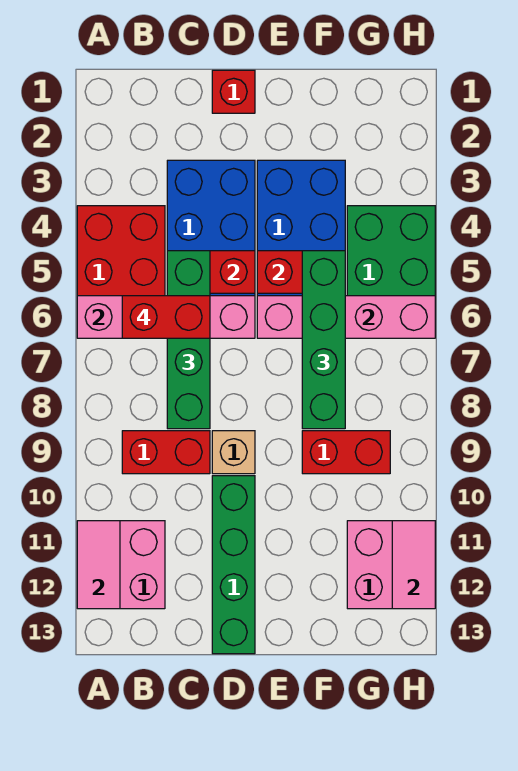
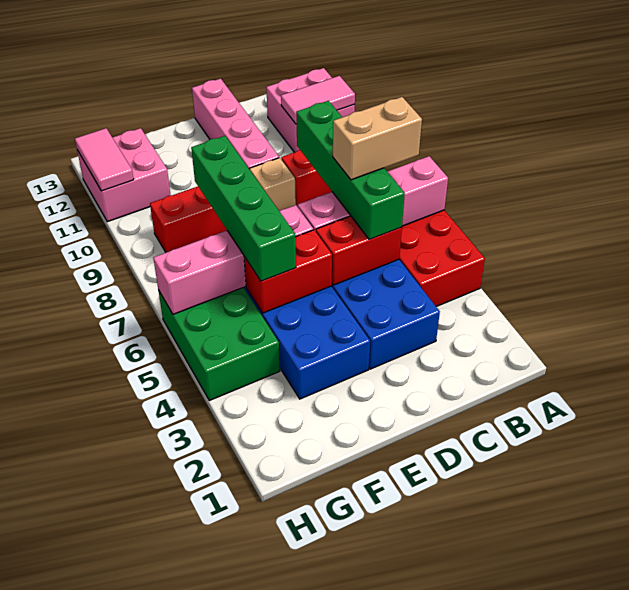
pink tile A11:A12 level 2 -> pink tile A11:B11 level 2
red brick B6:C6 level 4 -> tan brick B6:C6 level 4
red brick D1 level 1 -> none
green brick D10:D13 level 1 -> pink brick D10:D13 level 1

